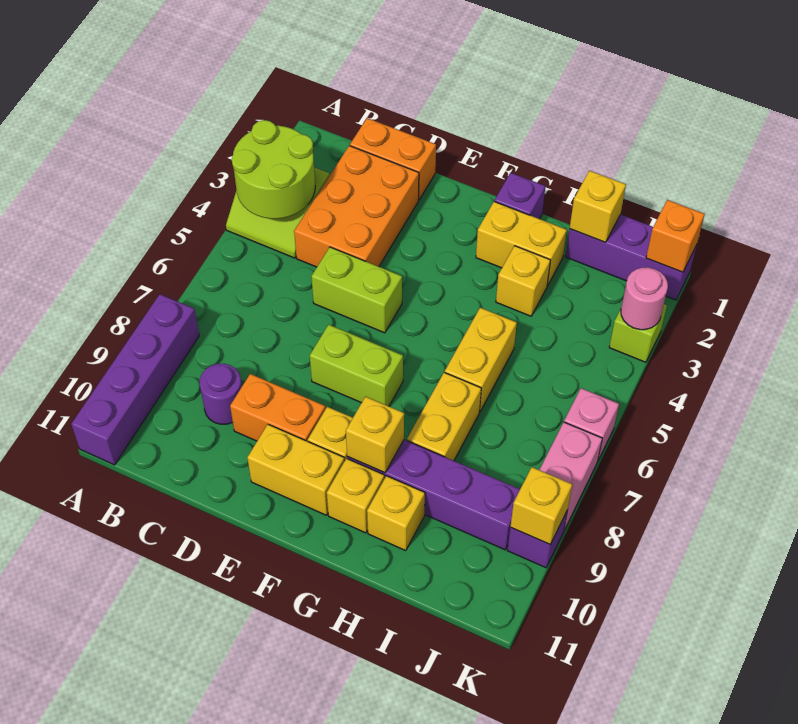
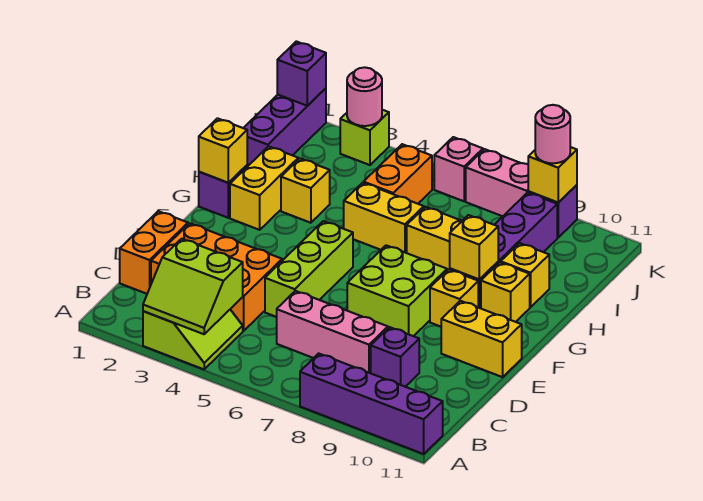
lime round brick A3:B4 level 2 -> lime slope A3:B4 level 2 top B
none -> pink brick C6:C8 level 1
purple round brick C9 level 1 -> purple brick C9 level 1
lime brick D5:E5 level 1 -> lime brick D5:F5 level 1
orange brick D9:E9 level 1 -> orange brick I5:J5 level 1
lime brick E7:F7 level 1 -> lime brick E7:F8 level 1
yellow brick E10:F10 level 1 -> yellow brick E10:E11 level 1
yellow brick I1 level 2 -> yellow brick G1 level 2
orange brick K1 level 2 -> purple brick K1 level 2
none -> pink round brick K9 level 3

